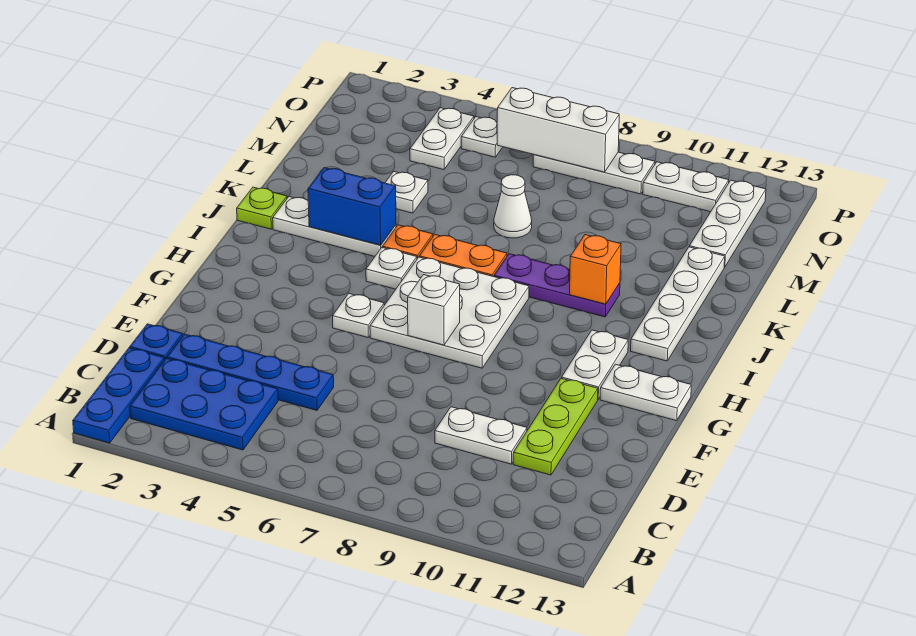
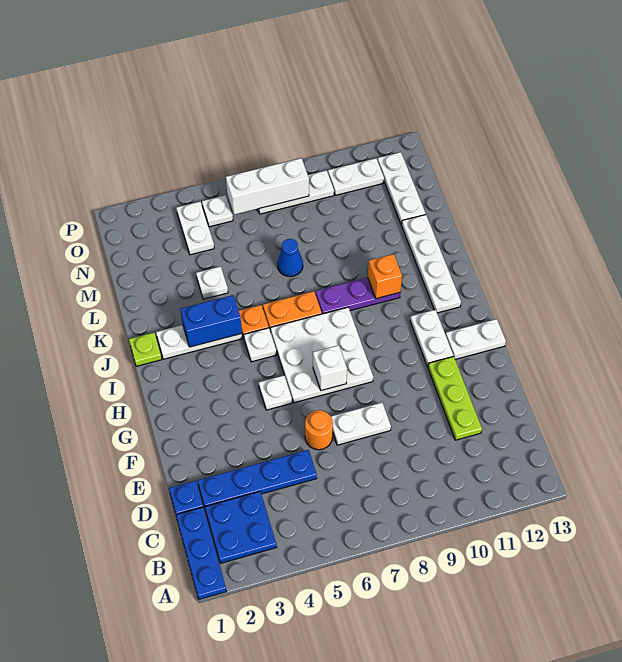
blue plate B2:C4 level 1 -> blue plate B2:C3 level 1
white plate D9:D10 level 1 -> white plate E7:E8 level 1
none -> orange round brick E6 level 1
white cone L7 level 1 -> blue cone L7 level 1

